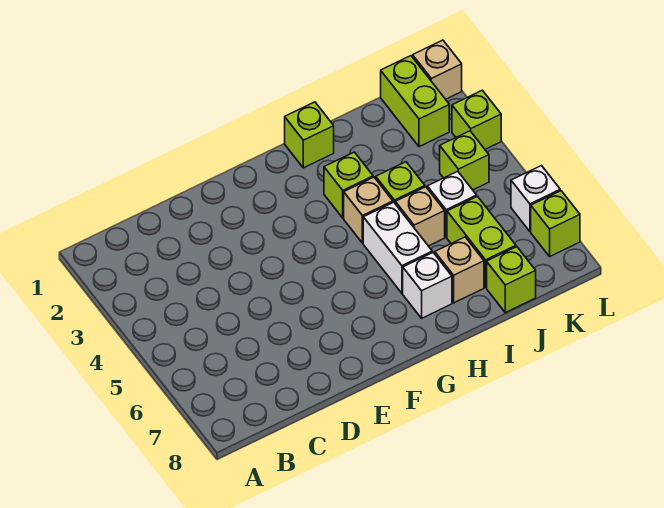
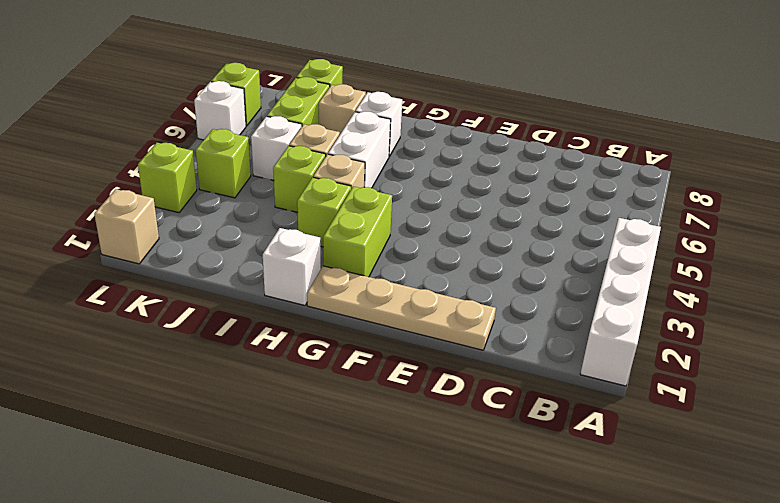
none -> white brick A1:A4 level 1
none -> tan plate D1:G1 level 1
lime brick H1 level 1 -> white brick H1 level 1
lime brick K1:K2 level 1 -> lime brick G2:G3 level 1

